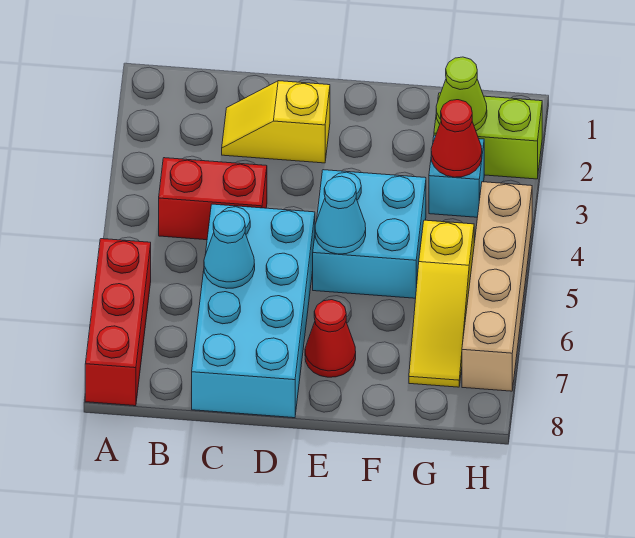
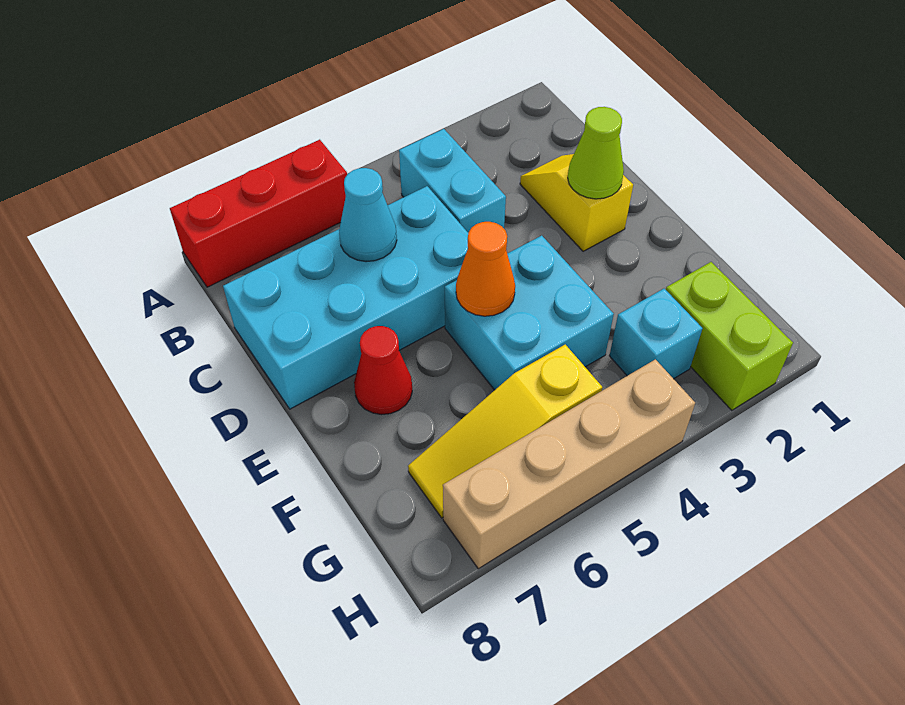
red brick B4:C4 level 1 -> cyan brick B4:C4 level 1
cyan cone E5 level 2 -> orange cone E5 level 2
lime cone G2 level 2 -> lime cone D2 level 2
red cone G3 level 2 -> none

